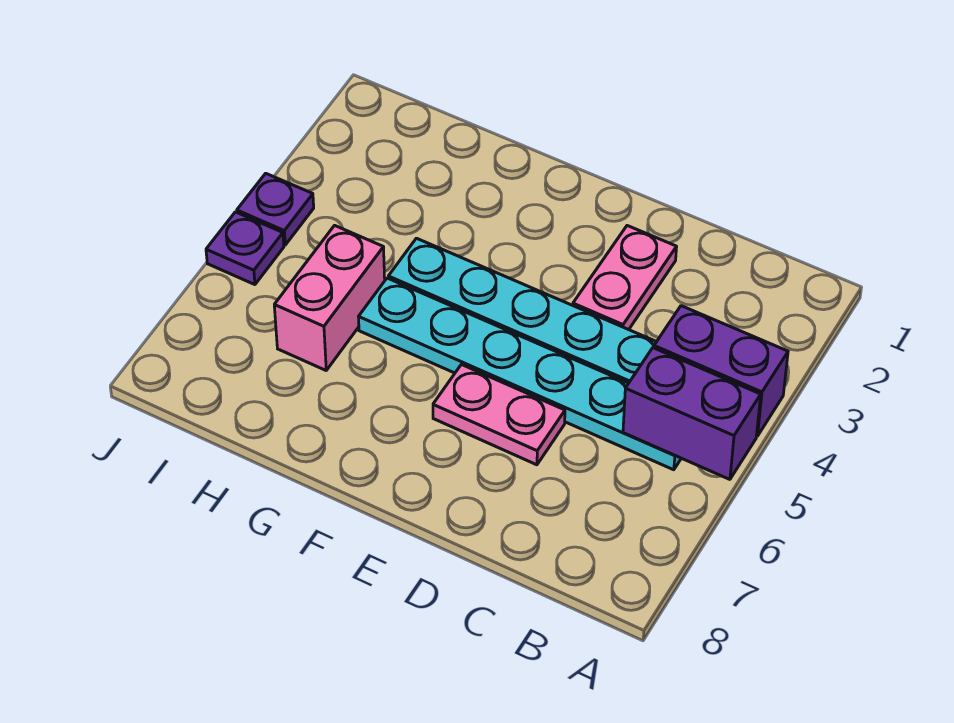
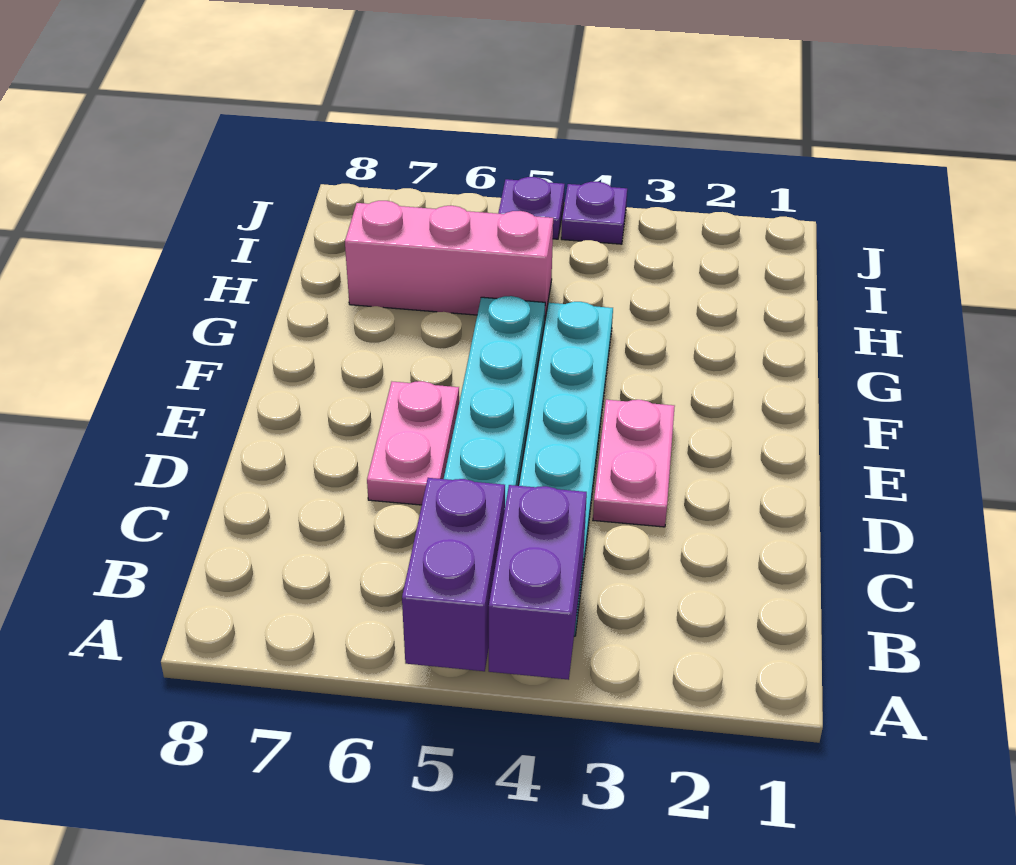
pink plate D2:D3 level 1 -> pink plate D3:E3 level 1
pink brick H5:H6 level 1 -> pink brick H5:H7 level 1

